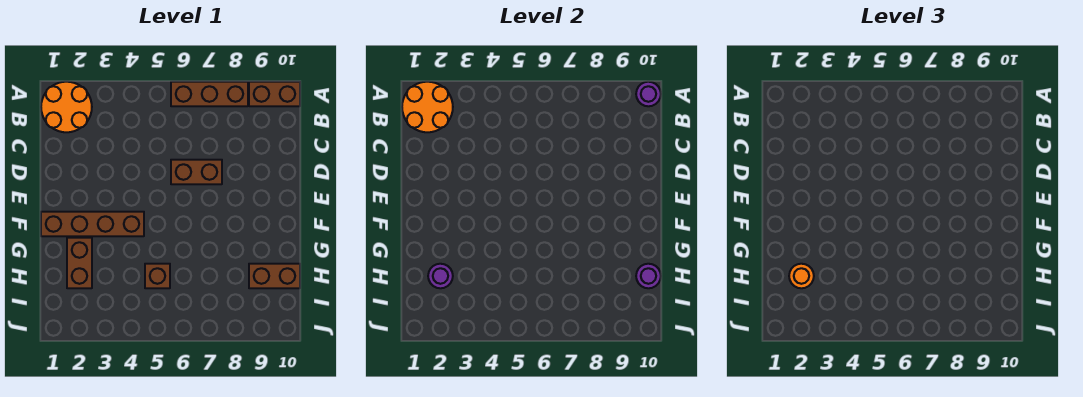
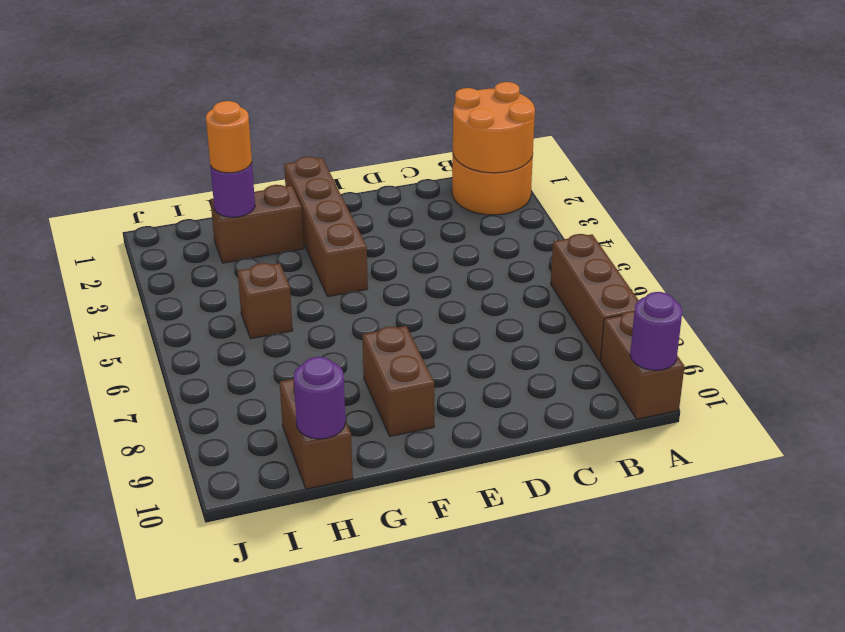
brown brick D6:D7 level 1 -> brown brick F8:F9 level 1

